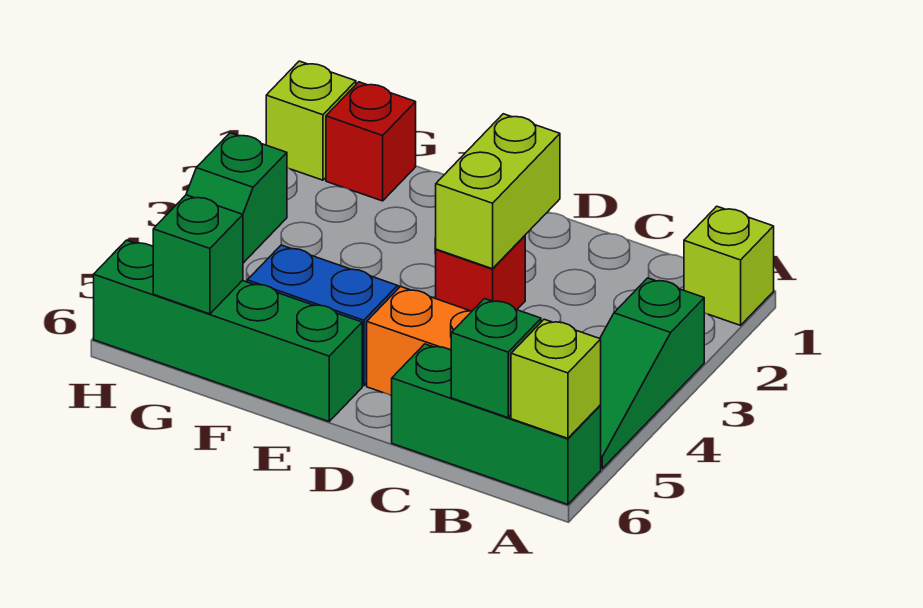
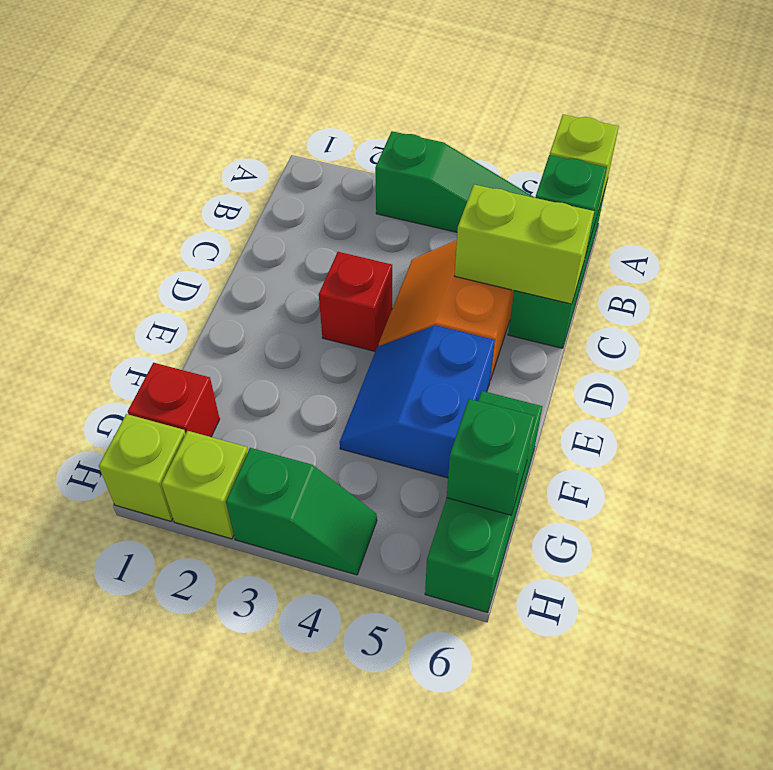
lime brick A1 level 1 -> lime brick H2 level 1
lime brick D2:D3 level 2 -> lime brick C5:C6 level 2
green brick E6:H6 level 1 -> green brick F6:H6 level 1

